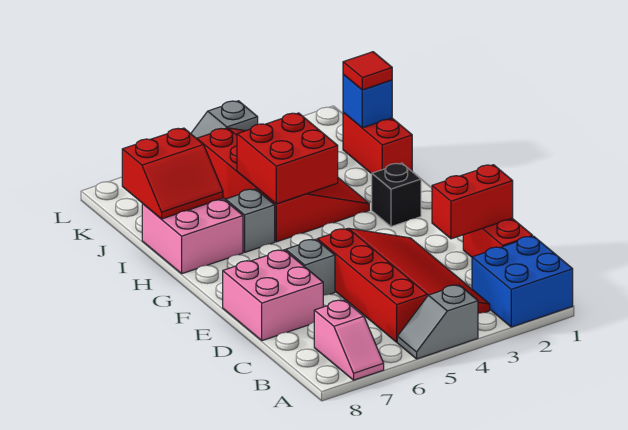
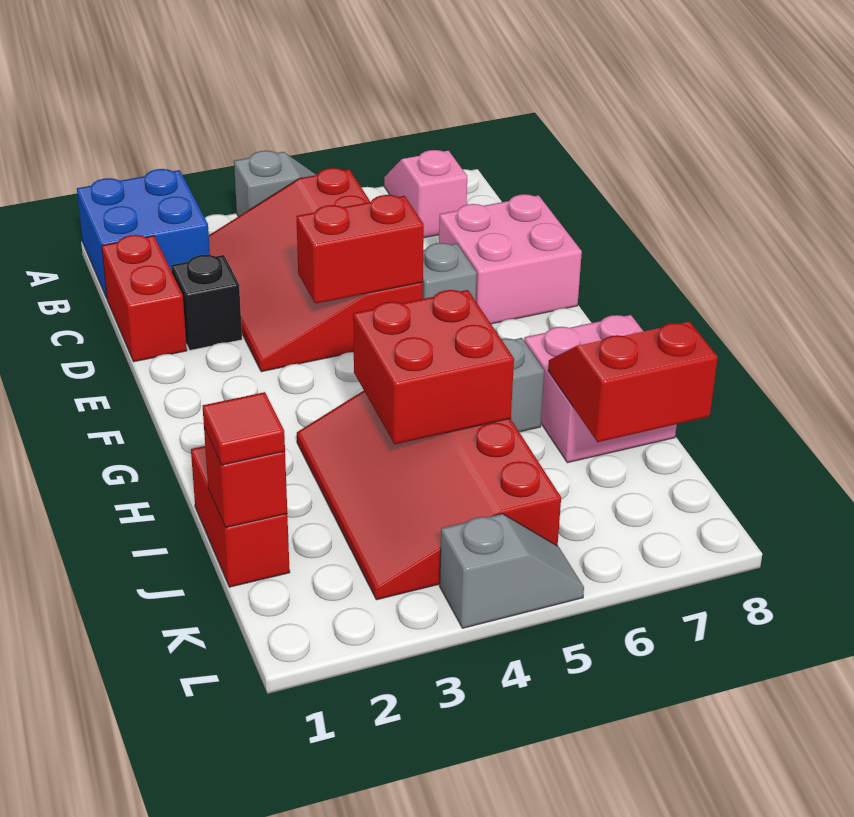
red brick D1:D2 level 2 -> red brick E4:E5 level 2
black brick G2 level 1 -> black brick D2 level 1
blue brick J1 level 2 -> red brick J1 level 2

